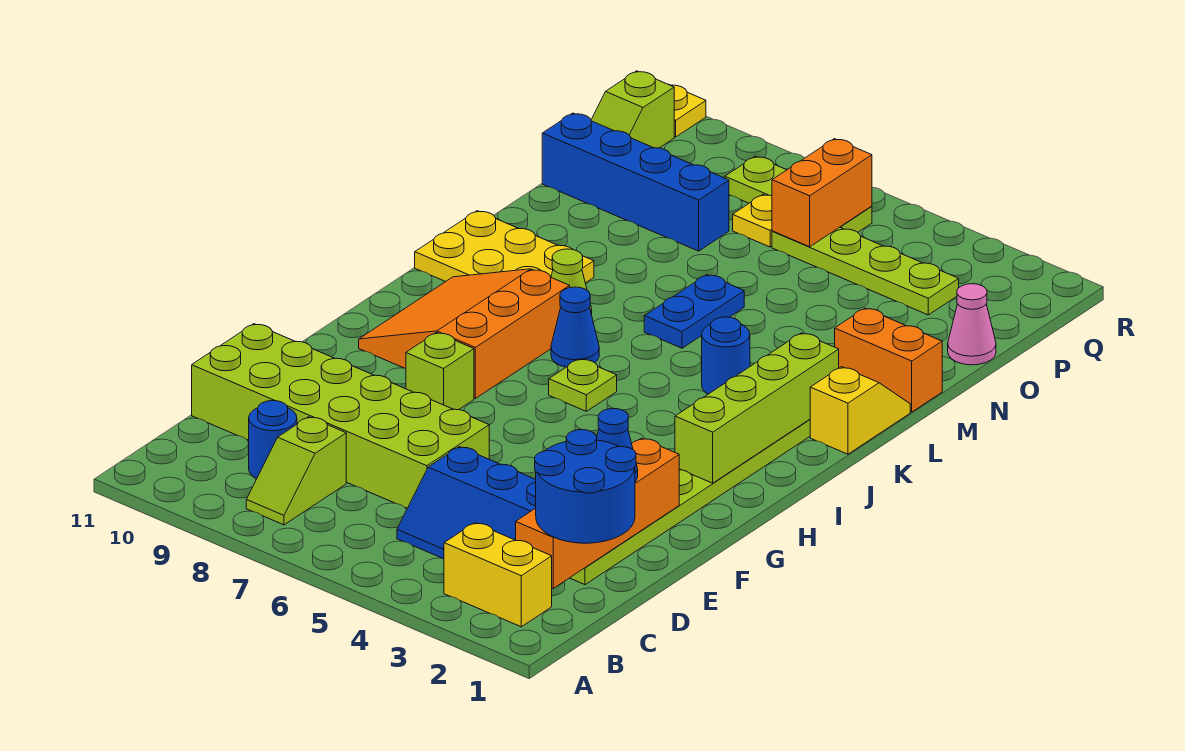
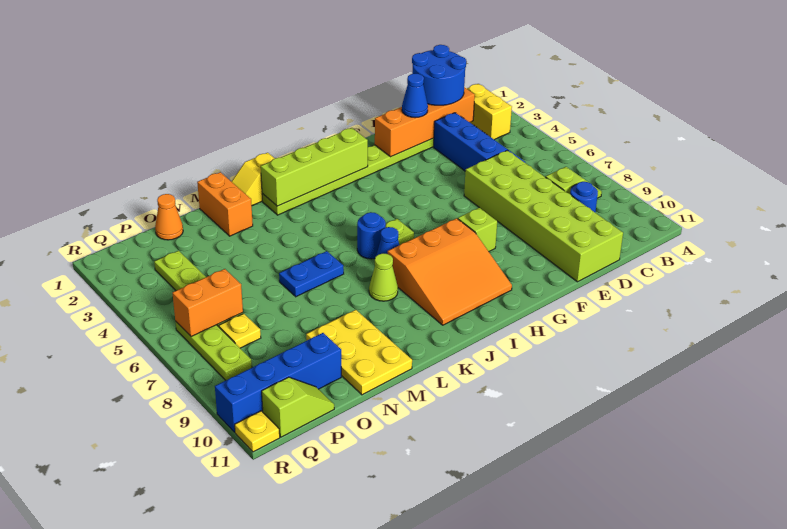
blue round brick K4 level 1 -> blue round brick J6 level 1
yellow plate K9:L11 level 1 -> yellow plate M9:N11 level 1
pink cone O1 level 1 -> orange cone O1 level 1
blue brick O8:O11 level 1 -> blue brick O10:R10 level 1

